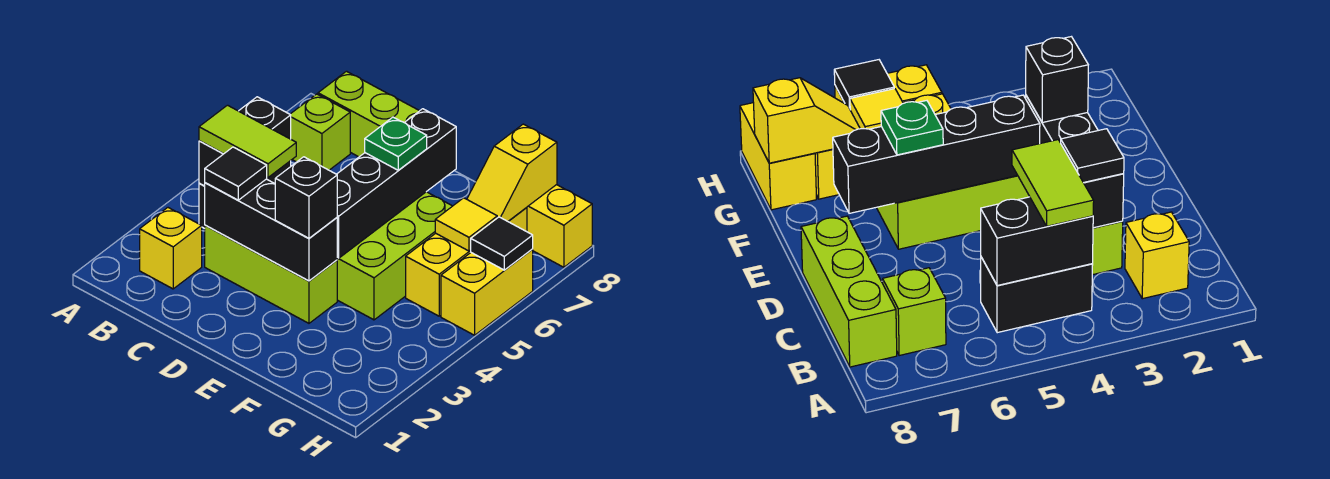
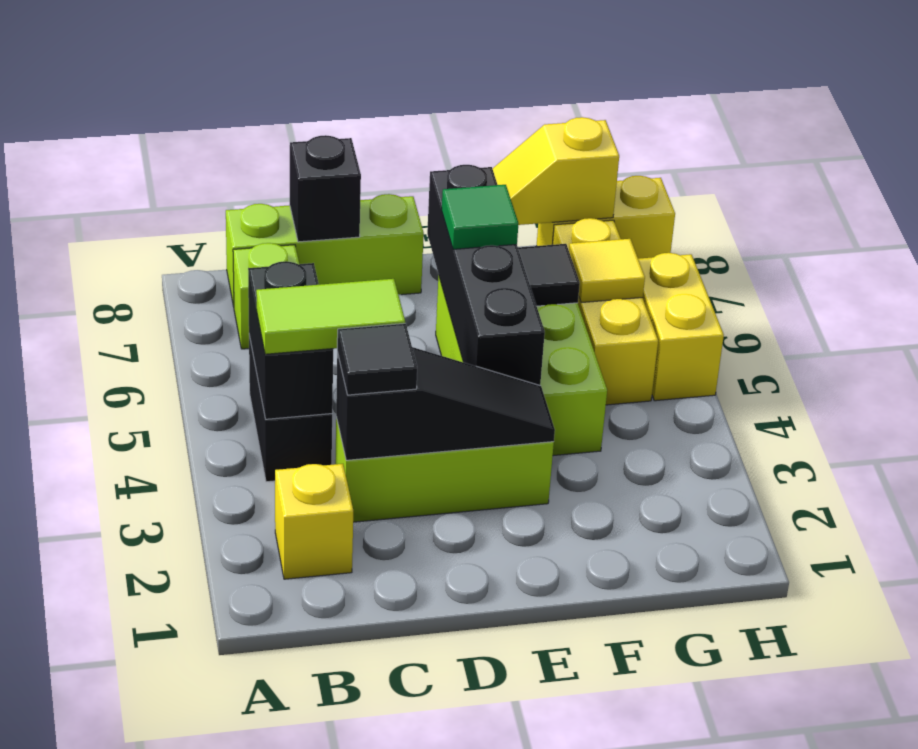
black brick C3:E3 level 2 -> black slope C3:E3 level 2 top C
black brick E3 level 3 -> black brick C8 level 2
green plate E6 level 3 -> green tile E6 level 3
yellow slope G7:G8 level 2 top 8 -> yellow slope F8:G8 level 2 top G
black tile H6 level 2 -> black tile F6 level 2

